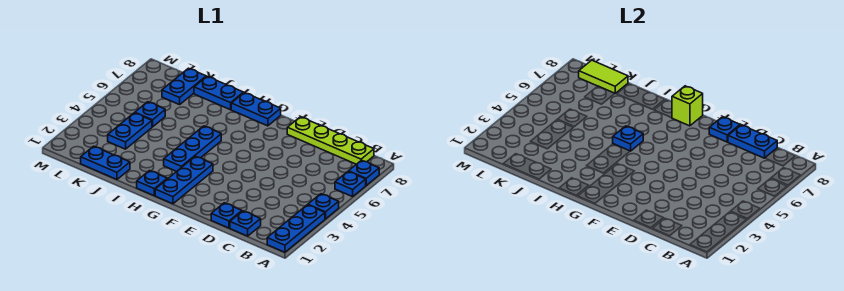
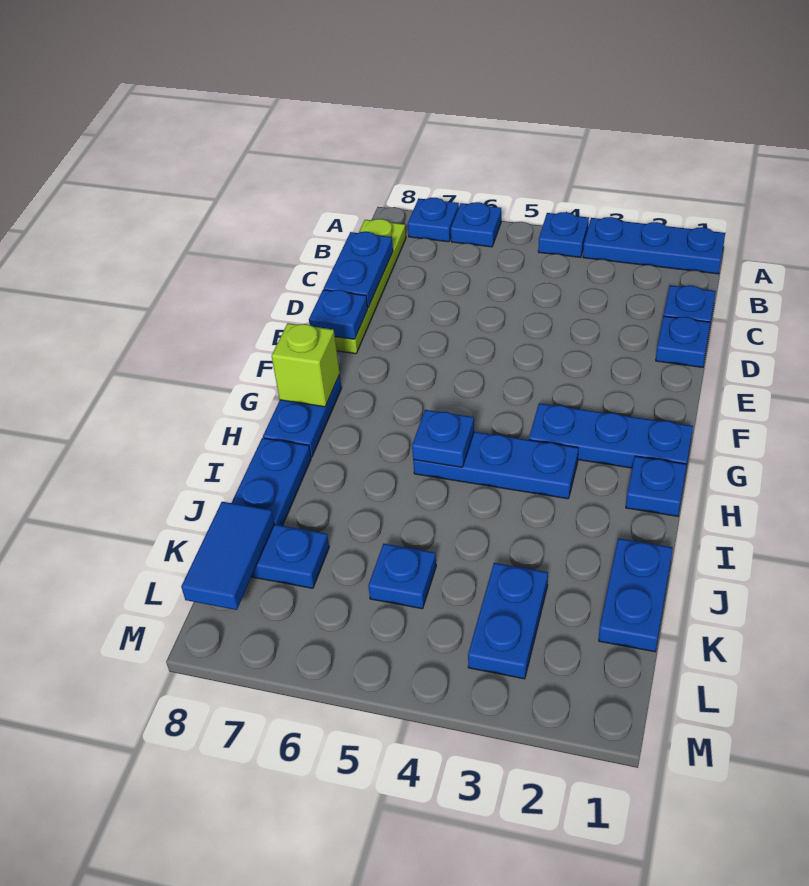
blue plate K3:K4 level 1 -> blue plate K3:L3 level 1
lime tile K8:L8 level 2 -> blue tile K8:L8 level 2

